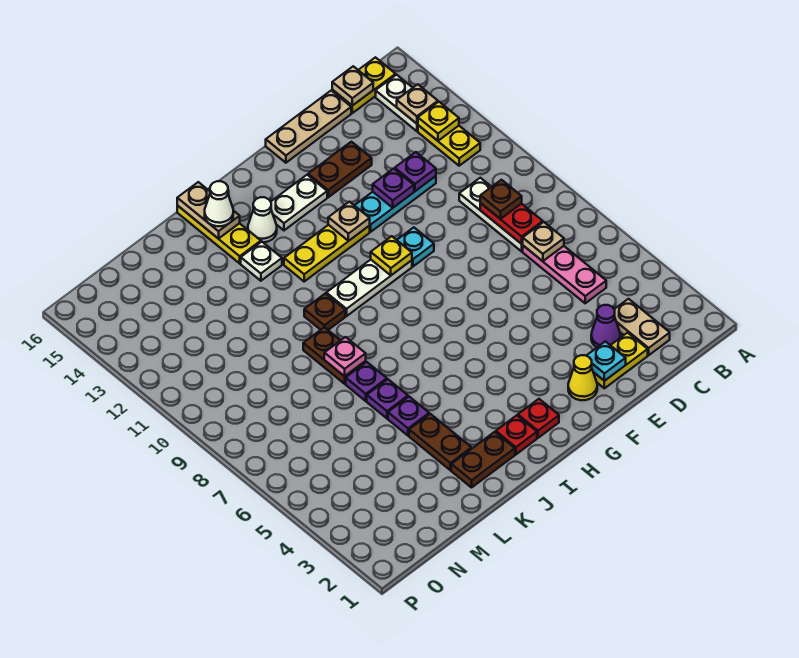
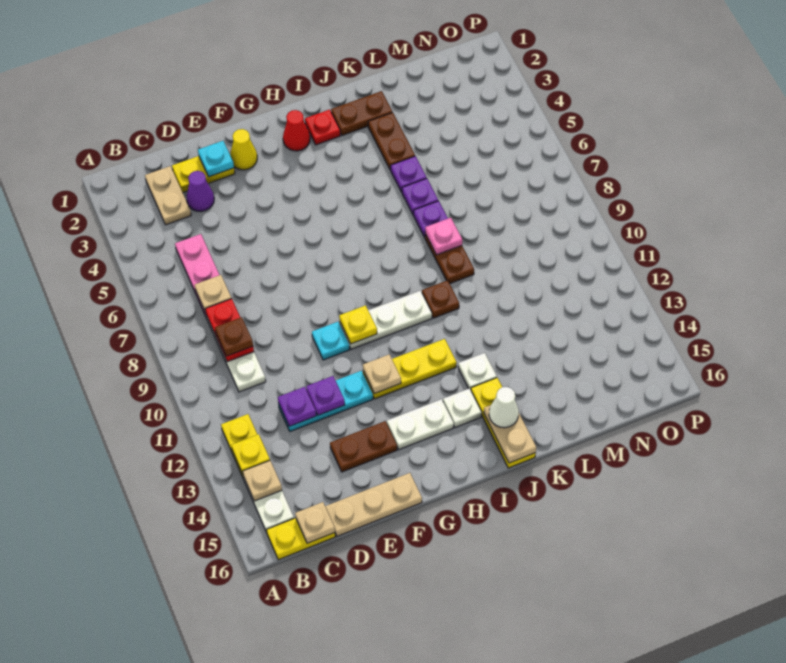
red plate H2 level 1 -> red cone H2 level 1
white cone I14 level 1 -> white plate I14 level 1

